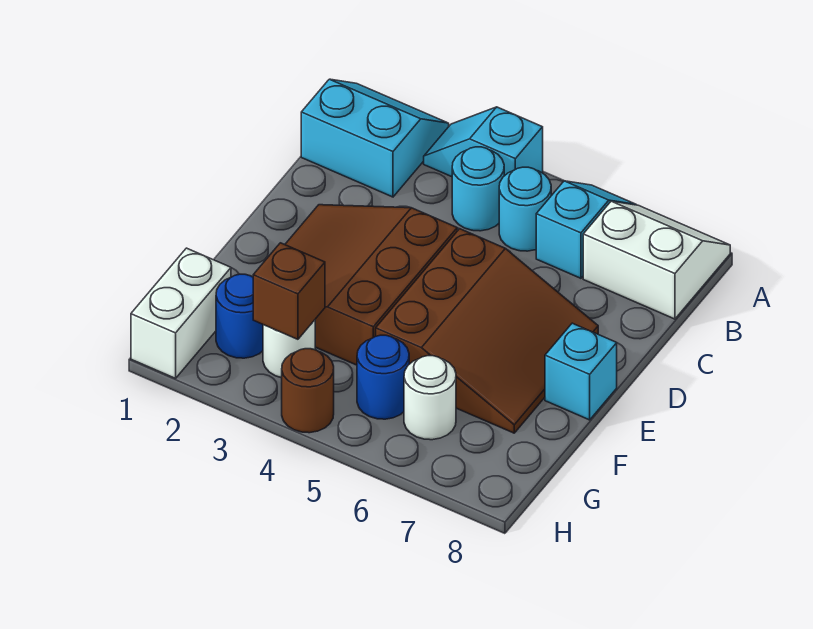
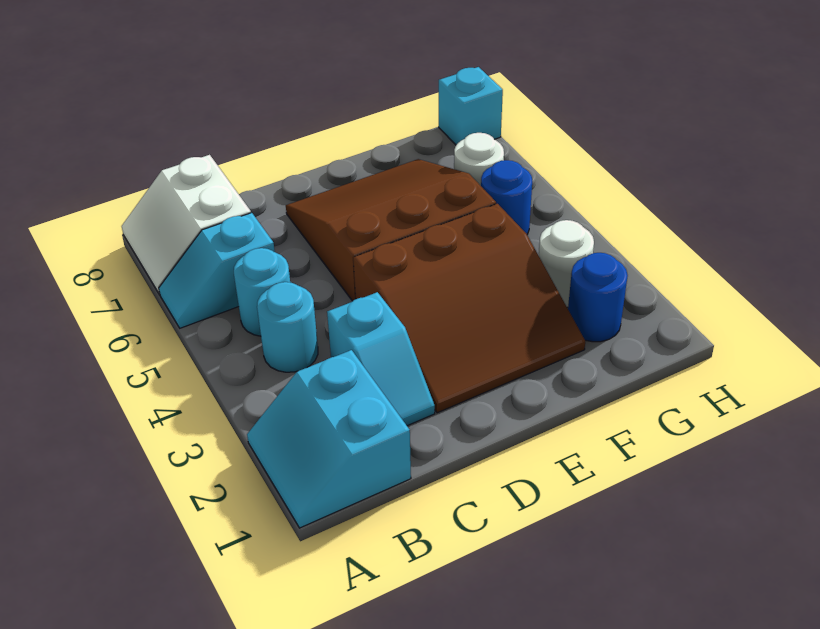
cyan slope A3:A4 level 1 top 4 -> cyan slope C2:C3 level 1 top 3
cyan brick E8 level 1 -> cyan brick H8 level 1
white brick G1:H1 level 1 -> none
brown brick G3 level 2 -> none
brown round brick H4 level 1 -> none

